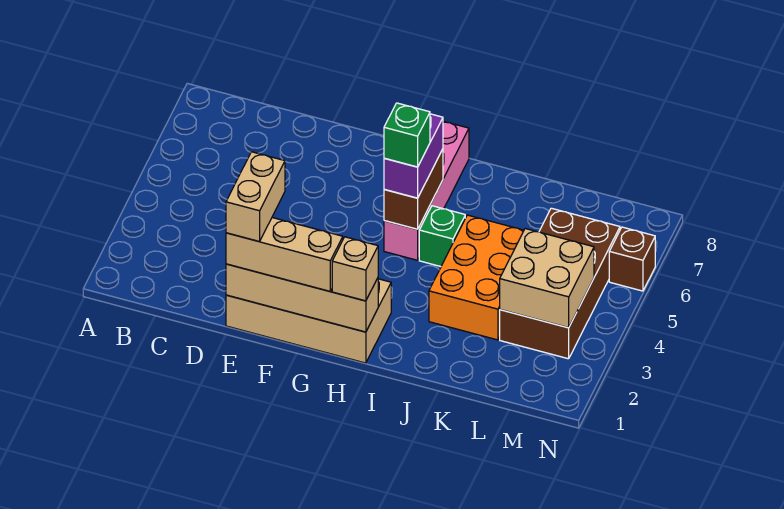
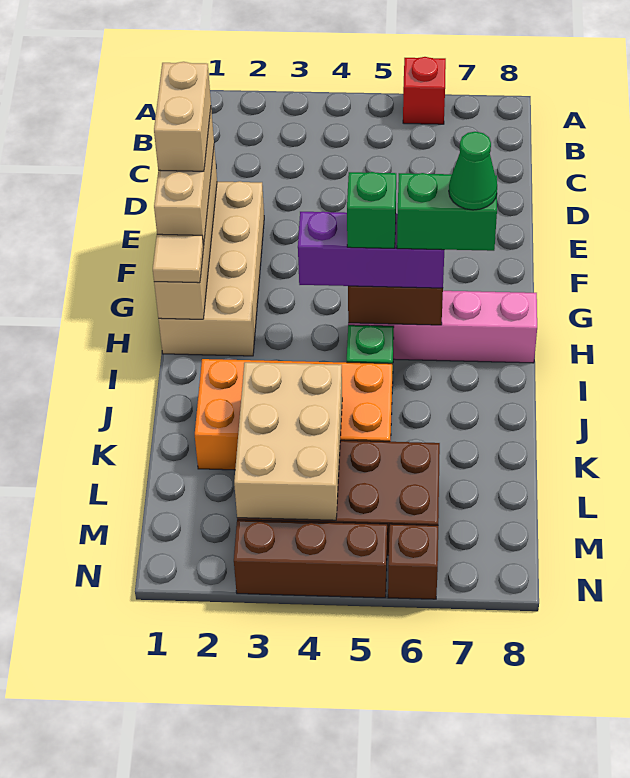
none -> red brick A6 level 1
tan brick E1:E2 level 4 -> tan brick E1:F1 level 4
tan brick H1 level 3 -> tan tile H1 level 3
purple brick H5:H6 level 3 -> purple brick H4:H6 level 3
none -> green brick H6:H7 level 4
none -> green cone H7 level 5
orange brick J3:K5 level 1 -> orange brick J2:K5 level 1
tan brick L3:M4 level 2 -> tan brick K3:M4 level 2
none -> brown brick N3:N5 level 1

